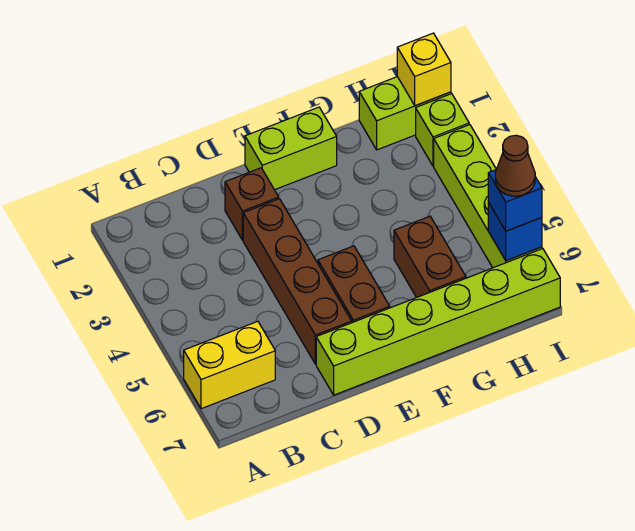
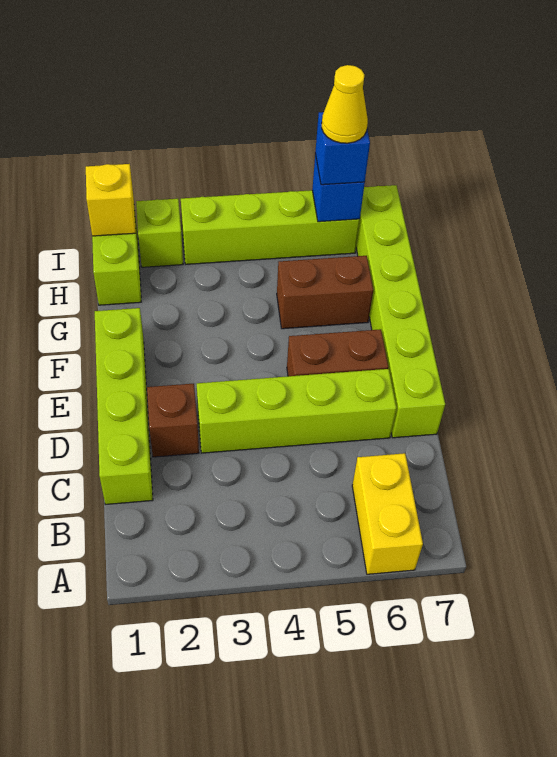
brown brick D3:D6 level 1 -> lime brick D3:D6 level 1
lime brick E1:F1 level 1 -> lime brick C1:F1 level 1
brown cone I6 level 4 -> yellow cone I6 level 4

